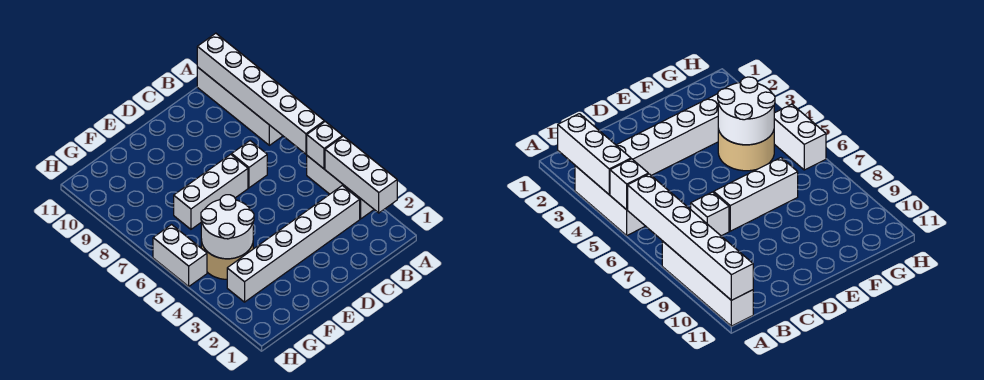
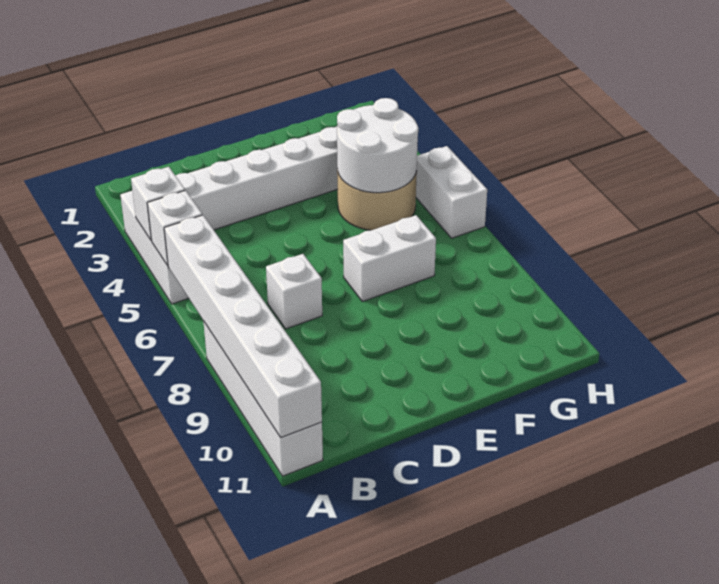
white brick A2:A4 level 2 -> white brick A4 level 2
white brick D7:F7 level 1 -> white brick E7:F7 level 1

